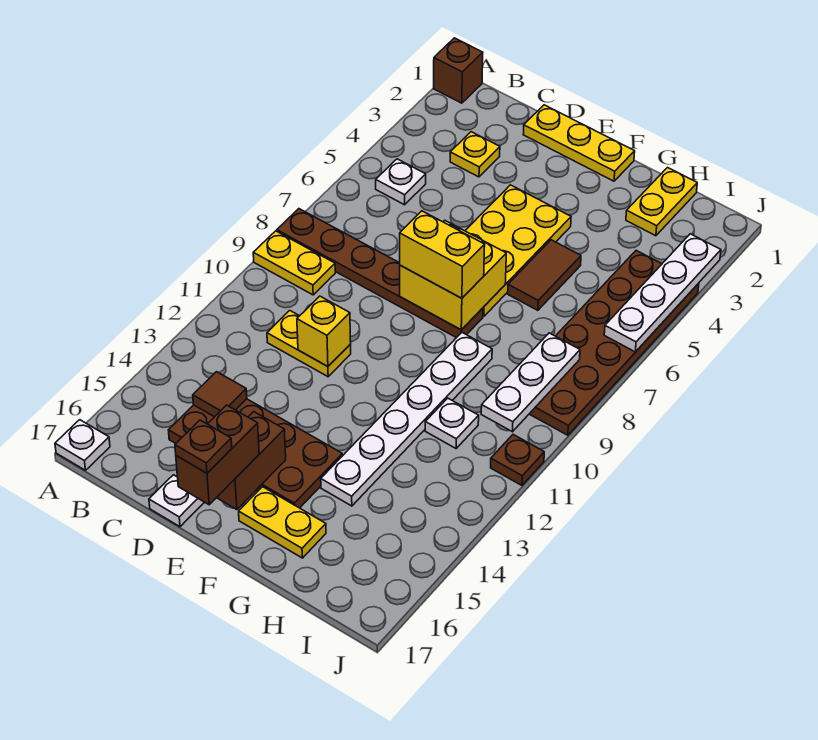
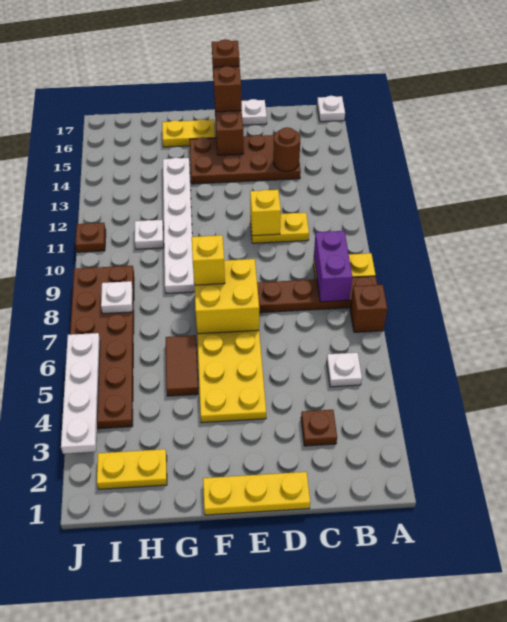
brown brick A1 level 1 -> brown brick A7 level 1
none -> purple brick B8:B9 level 2
yellow plate C3 level 1 -> brown plate C3 level 1
brown tile C14 level 2 -> brown round brick C14 level 2
yellow brick E8:F8 level 3 -> yellow brick F8 level 3
yellow plate H1:H2 level 1 -> yellow plate H2:I2 level 1
white plate I8:I10 level 2 -> white plate I8 level 2

